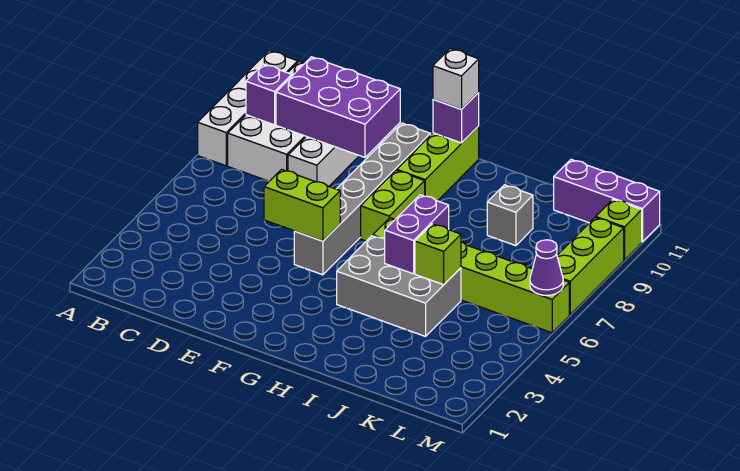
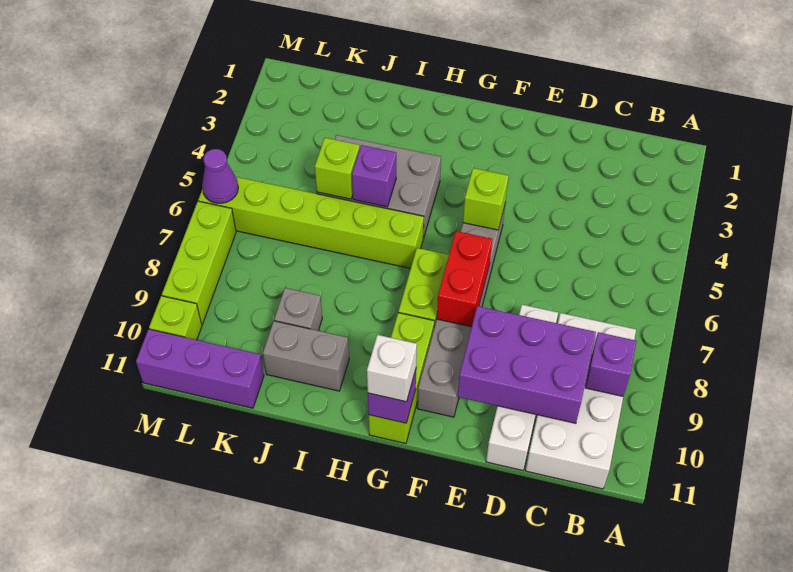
white brick A8:A11 level 1 -> none
lime brick E5:F5 level 2 -> lime brick F5 level 2
none -> red brick F7:F8 level 2
purple brick I5:I6 level 2 -> purple brick I5 level 2
none -> grey brick I10:J10 level 1

